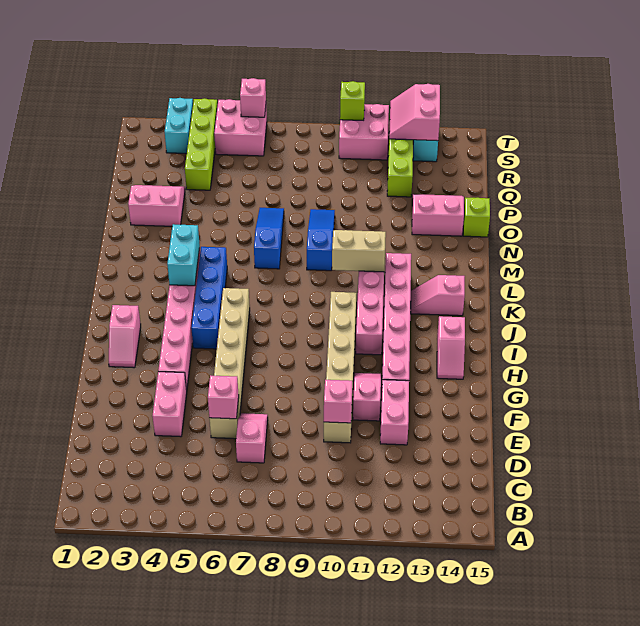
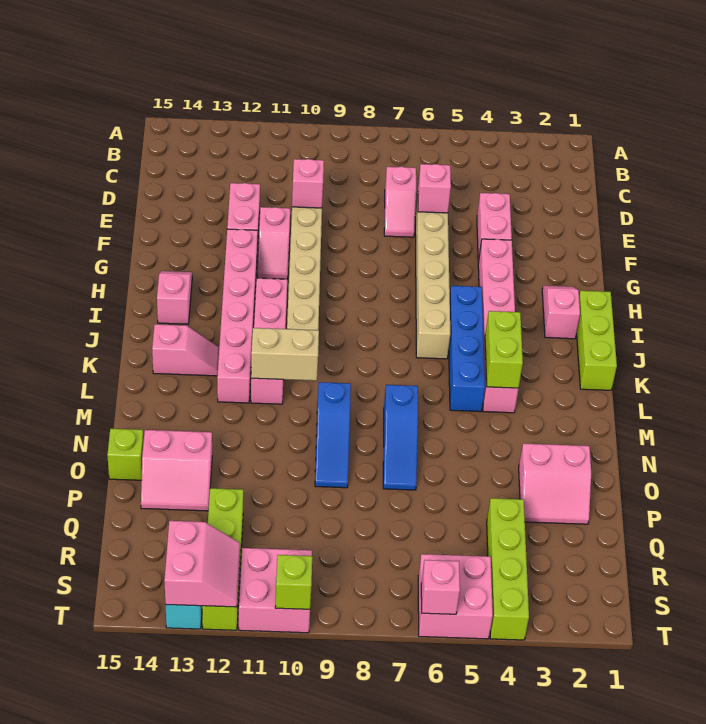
none -> lime brick I1:K1 level 1
cyan brick K4:L4 level 2 -> lime brick K4:L4 level 2
cyan brick S3:T3 level 1 -> none

